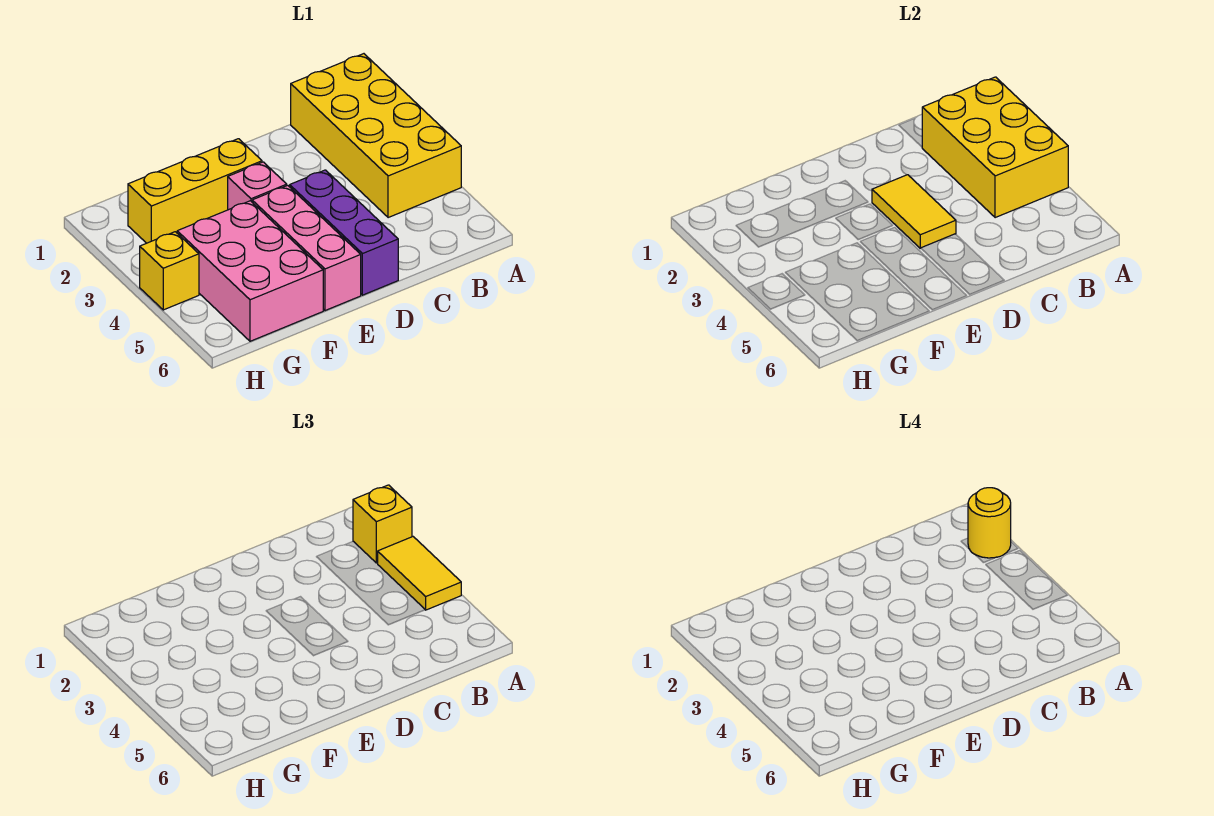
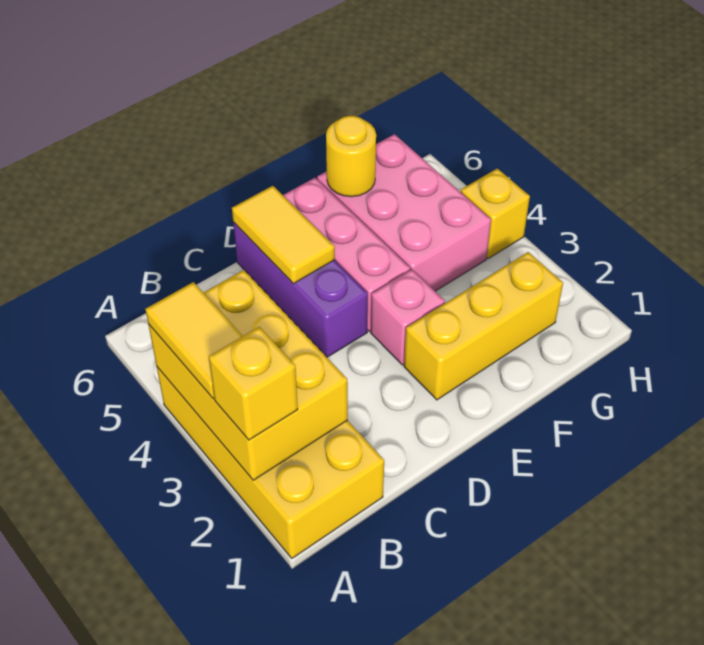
yellow round brick A2 level 4 -> yellow round brick F6 level 2
yellow tile D3:D4 level 2 -> yellow tile D5:D6 level 2

